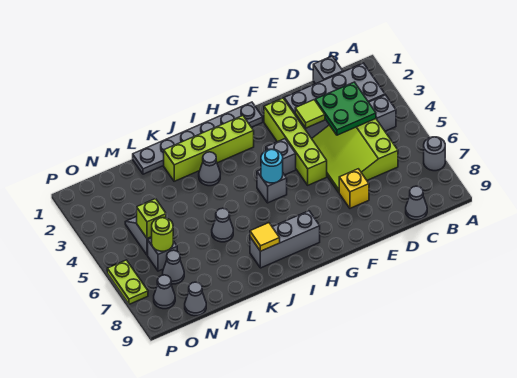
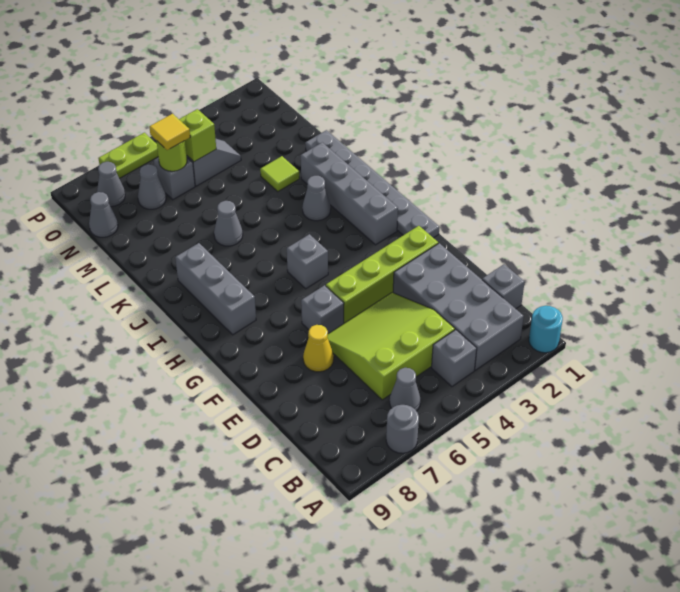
green plate C3:D4 level 2 -> none
grey cone C9 level 1 -> grey cone B6 level 1
lime tile E3 level 2 -> lime tile L3 level 1
yellow brick E7 level 1 -> yellow cone E7 level 1
grey brick G4 level 1 -> grey brick F6 level 1
lime brick H2:K2 level 1 -> grey brick H2:K2 level 1
cyan round brick H5 level 2 -> cyan round brick A1 level 1
yellow tile J8 level 2 -> yellow tile N6 level 3

